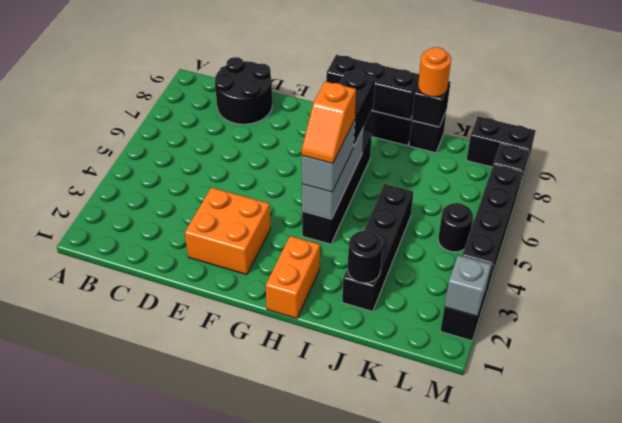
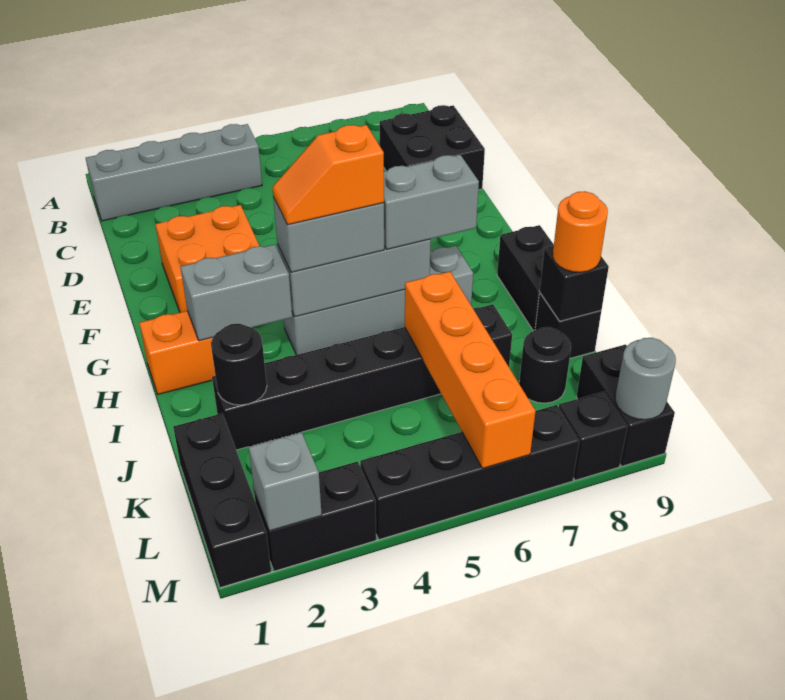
none -> grey brick B1:B4 level 1
black round brick C8:D9 level 1 -> black brick C8:D9 level 1
black brick G9:I9 level 2 -> black brick K1:M1 level 1
none -> grey brick H2:H3 level 2
black brick H4:H7 level 1 -> grey brick H4:H7 level 1
black brick H6:H7 level 3 -> grey brick H6:H7 level 3
black brick J2:J5 level 1 -> black brick J2:J7 level 1
none -> orange brick J6:M6 level 2
black round brick L5 level 1 -> black round brick K8 level 1
none -> grey round brick M9 level 2

